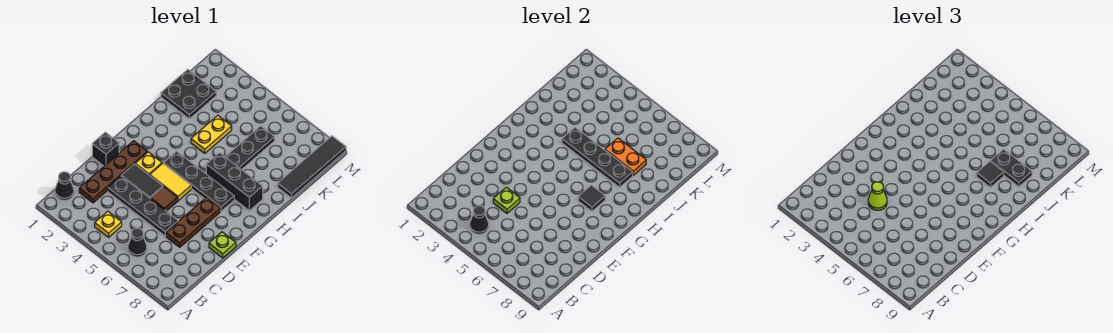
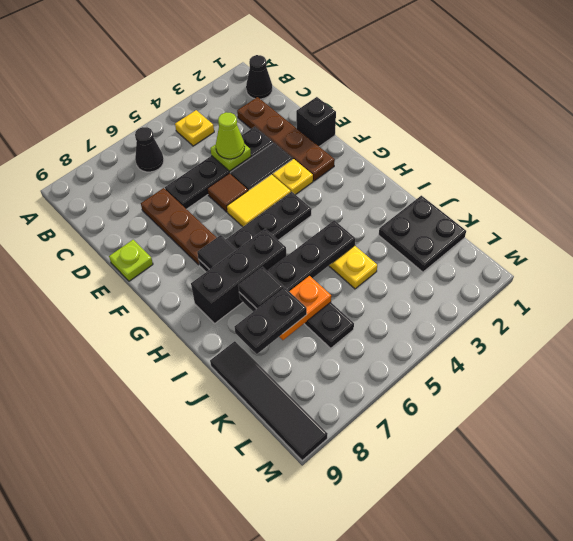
black cone B4 level 2 -> none

